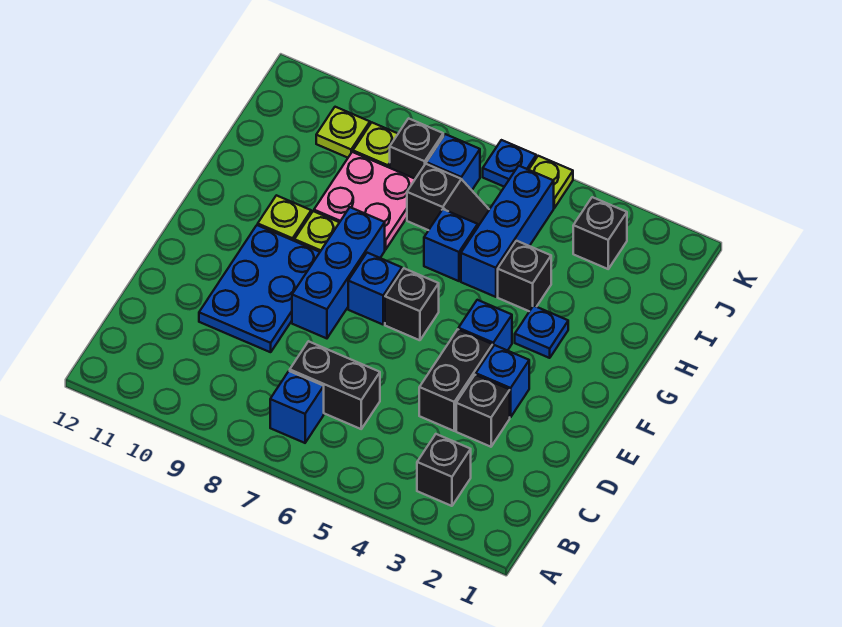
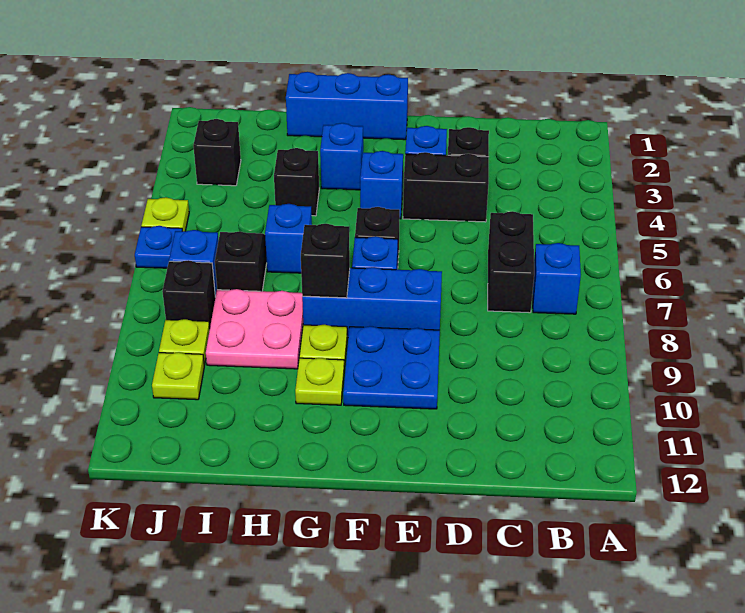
black brick B3 level 1 -> black brick G8 level 2
blue plate D9:F10 level 1 -> blue plate E9:F10 level 1
blue plate G3 level 1 -> blue brick G3 level 1
blue brick H5:J5 level 1 -> blue brick F1:H1 level 1

